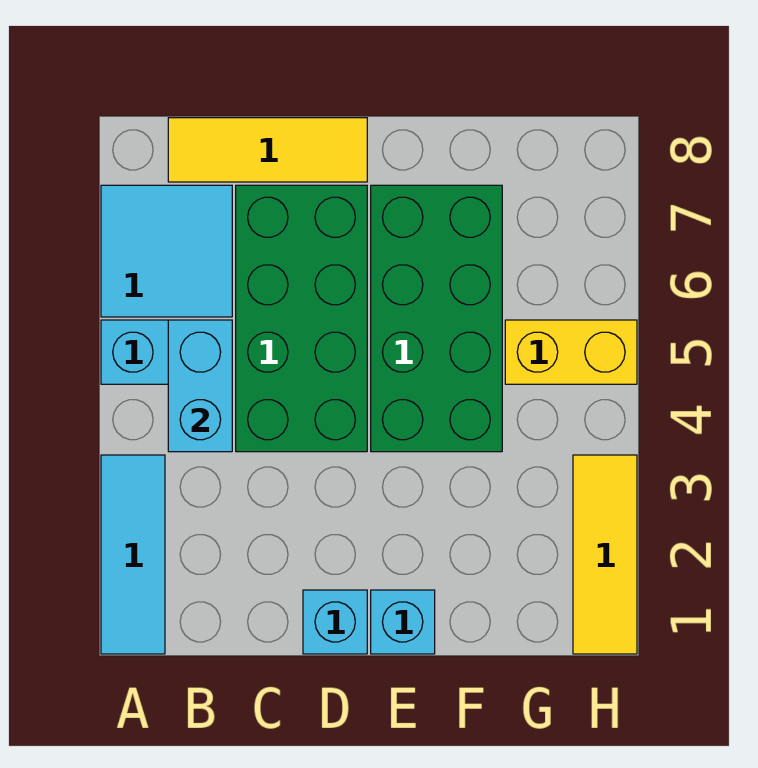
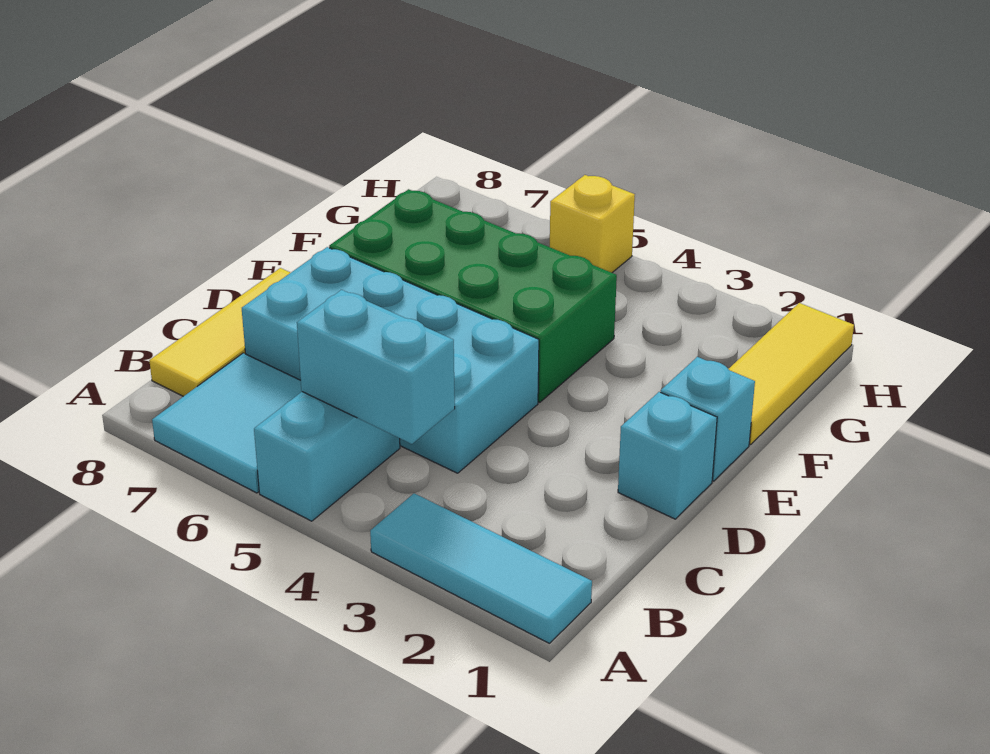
green brick C4:D7 level 1 -> cyan brick C4:D7 level 1
yellow brick G5:H5 level 1 -> yellow brick H5 level 1
yellow tile H1:H3 level 1 -> yellow tile F1:H1 level 1

